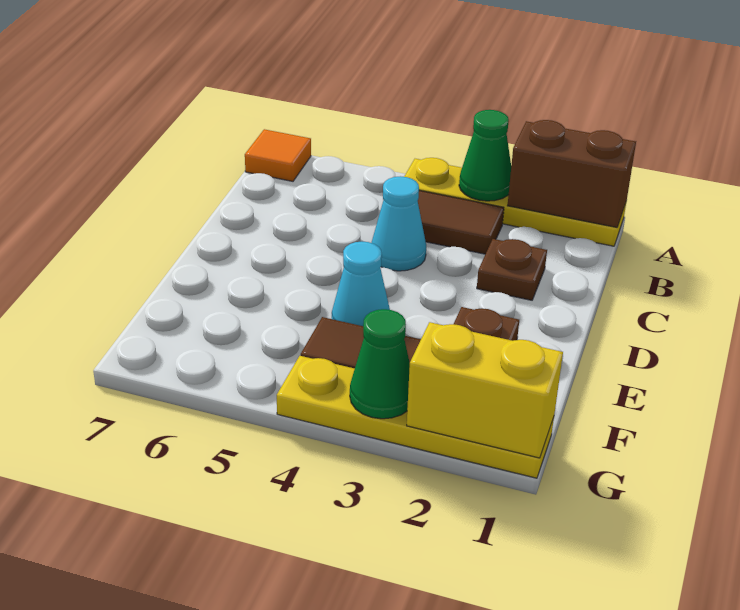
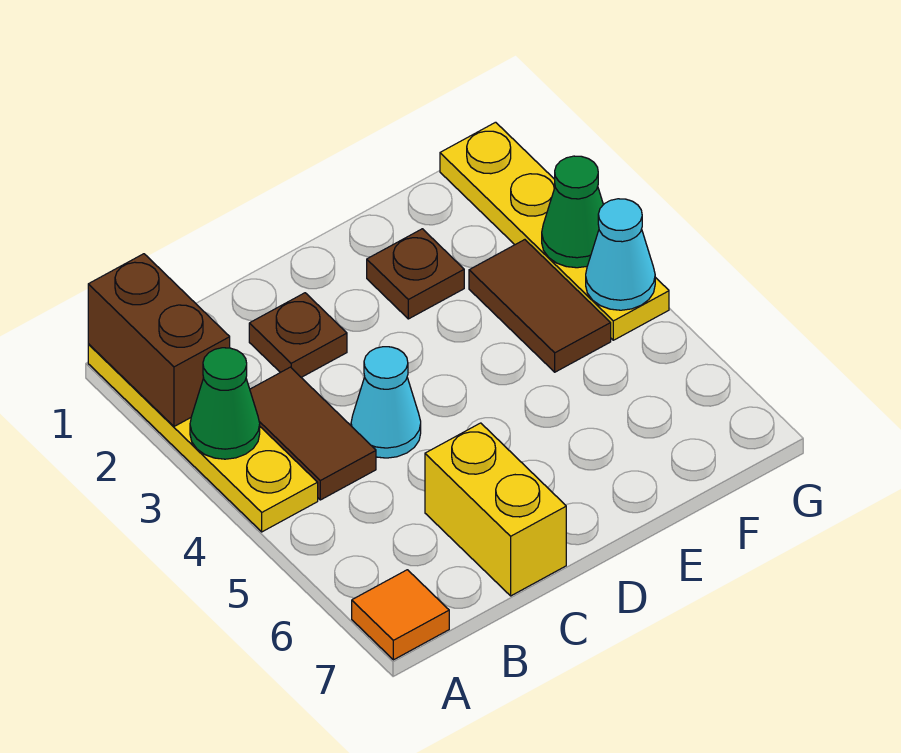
cyan cone E4 level 1 -> cyan cone G4 level 2
yellow brick G1:G2 level 2 -> yellow brick C6:C7 level 1

